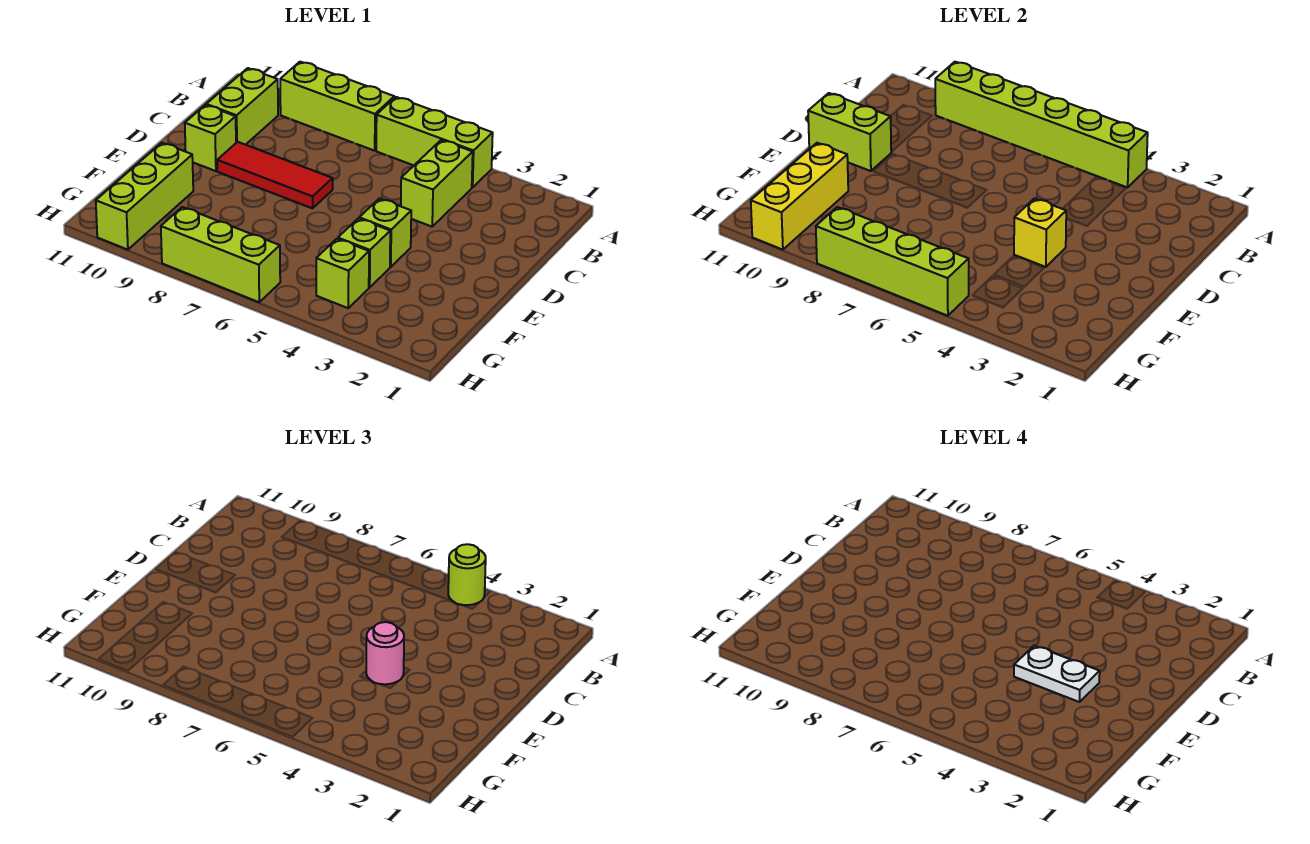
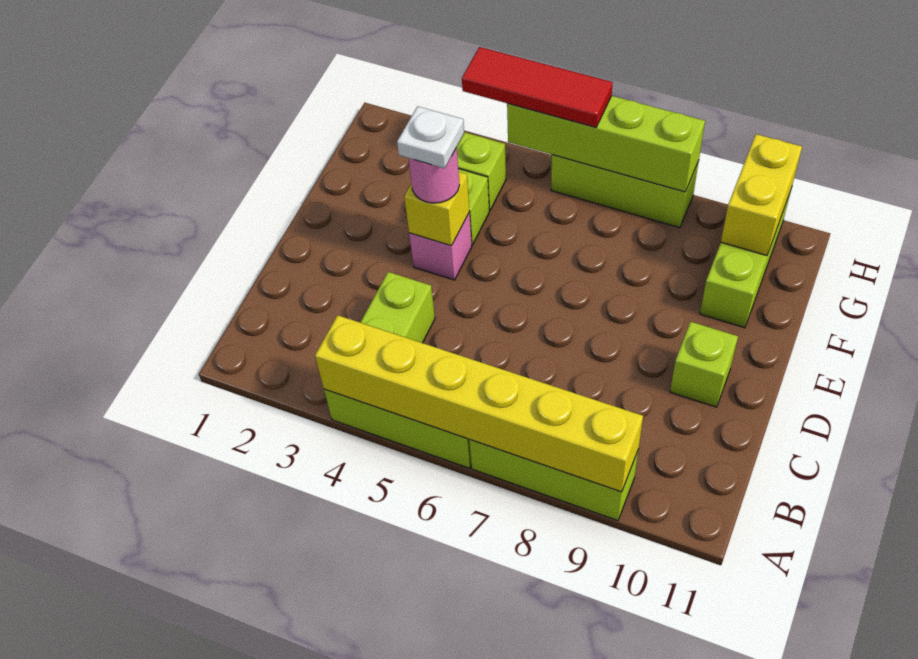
lime brick A4:A9 level 2 -> yellow brick A4:A9 level 2
lime round brick A4 level 3 -> none
lime brick B10:C10 level 1 -> none
red tile D7:D9 level 1 -> red tile H4:H6 level 3
lime brick D10:D11 level 2 -> none
white plate E3:E4 level 4 -> white plate E4 level 4
lime brick E4 level 1 -> pink brick E4 level 1
yellow brick F10:H10 level 2 -> yellow brick G10:H10 level 2

